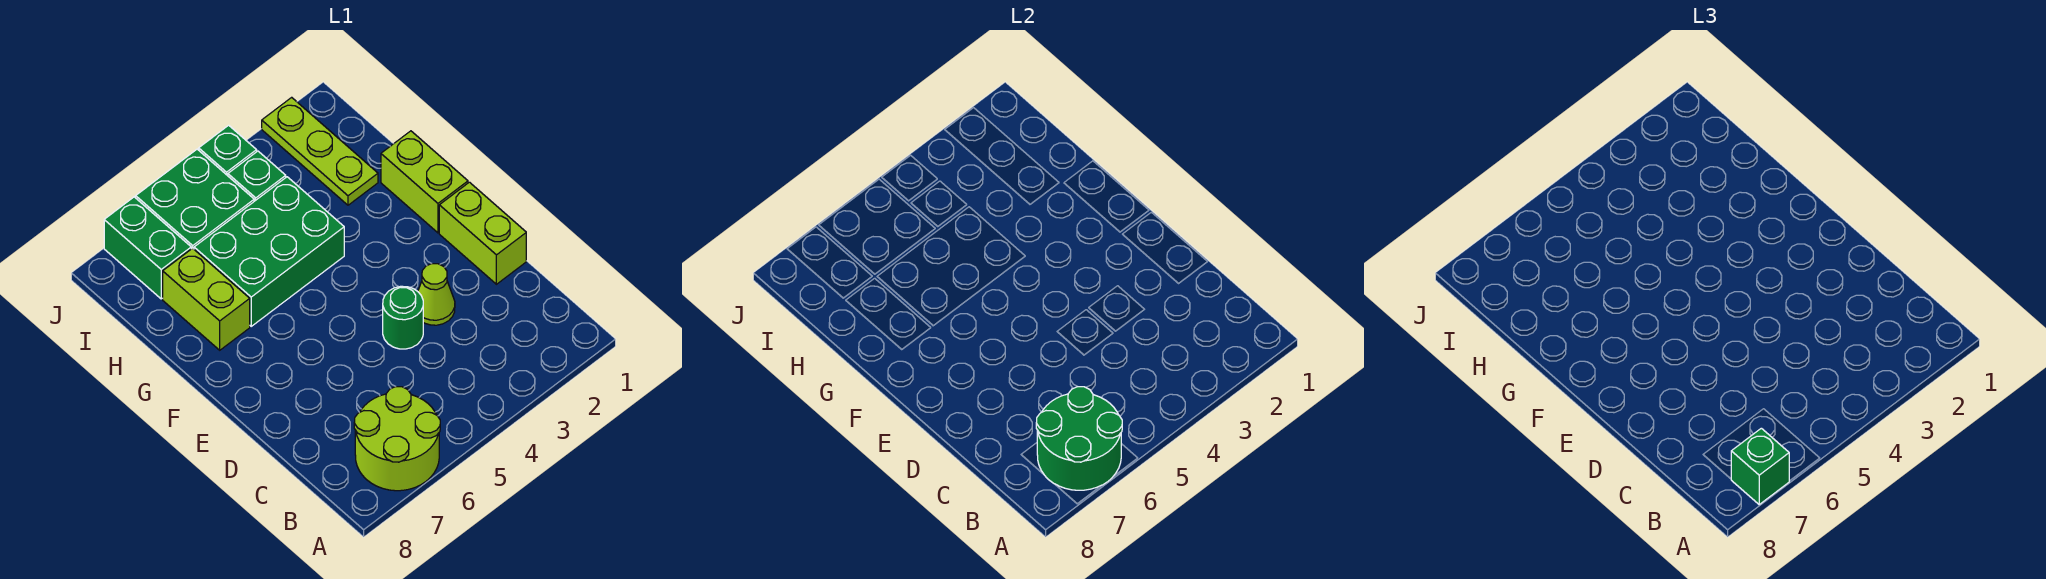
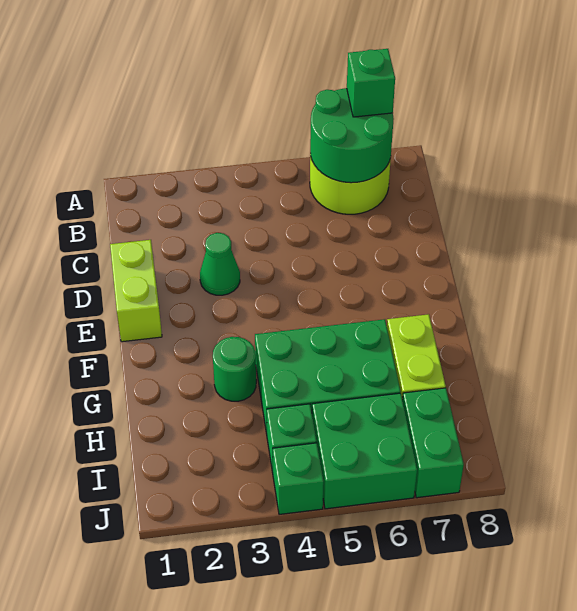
lime cone D3 level 1 -> green cone D3 level 1
green round brick D4 level 1 -> green round brick G3 level 1
lime brick F1:G1 level 1 -> none
lime plate H2:J2 level 1 -> none

